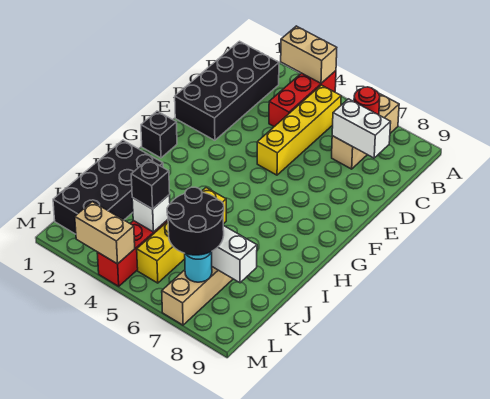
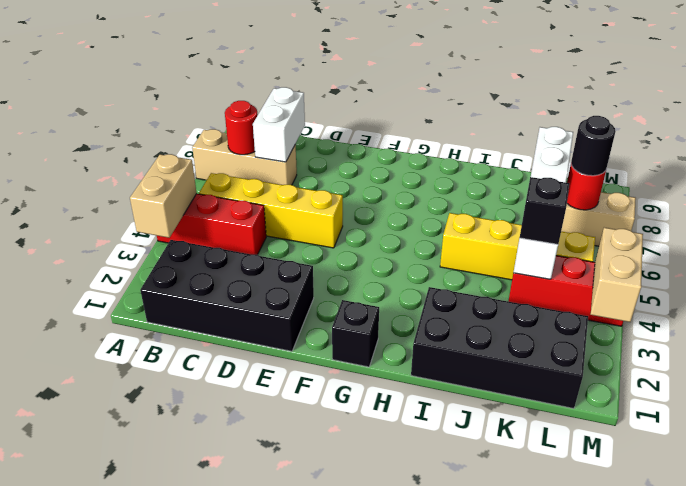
black round brick K6:L7 level 3 -> black round brick L7 level 3
cyan round brick L7 level 2 -> red round brick L7 level 2

